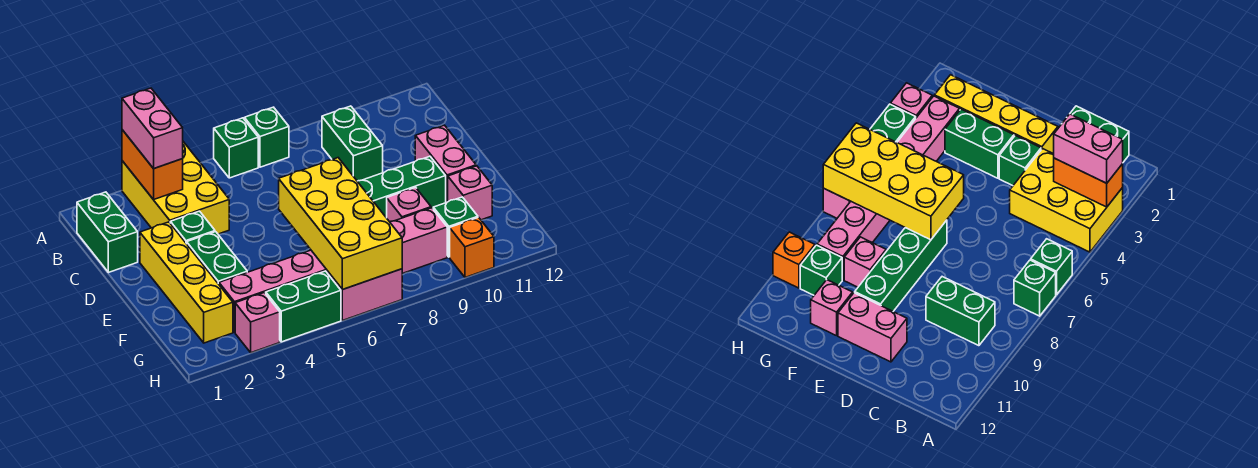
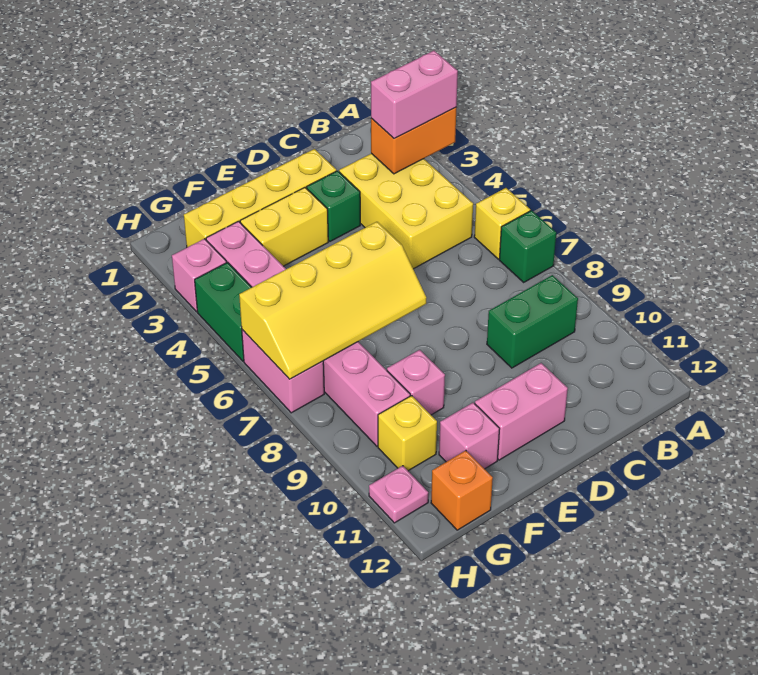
yellow brick A3:C4 level 1 -> yellow brick B3:C5 level 1
green brick A6 level 1 -> yellow brick A6 level 1
green brick B1:C1 level 1 -> none
green brick E3:F3 level 1 -> yellow brick E3:F3 level 1
yellow brick E6:H7 level 2 -> yellow slope E6:H7 level 2 top 6
green brick E7:E10 level 1 -> none
green brick G10 level 1 -> yellow brick G10 level 1
orange brick H10 level 1 -> orange brick G12 level 1
none -> pink plate H11 level 1

